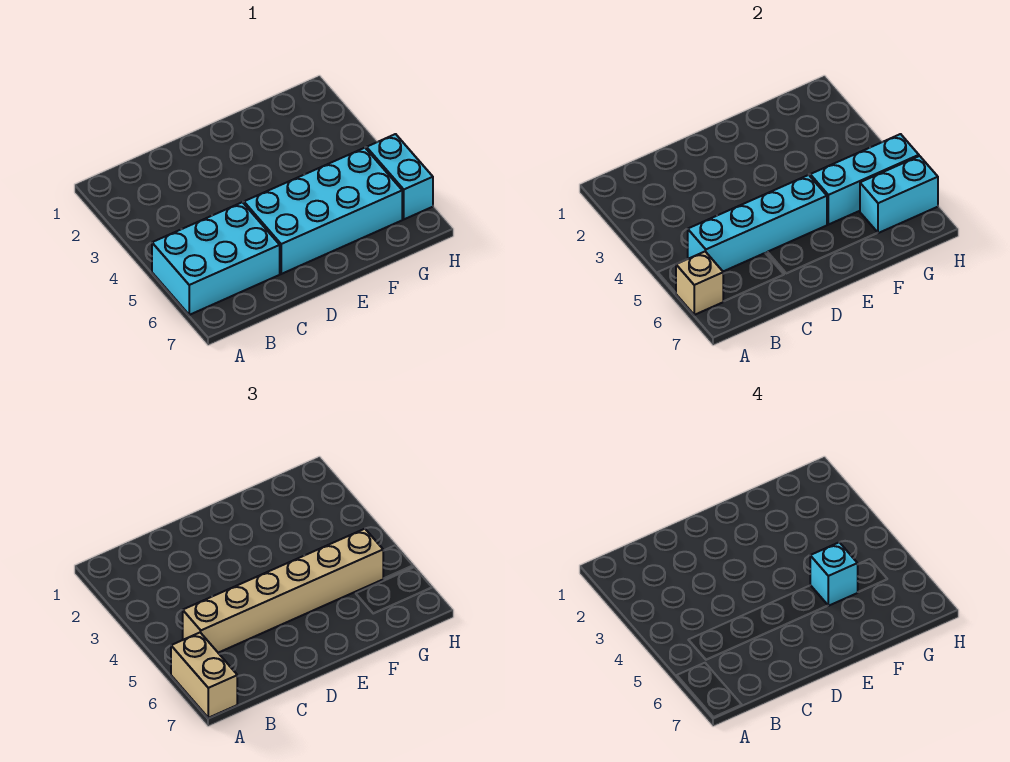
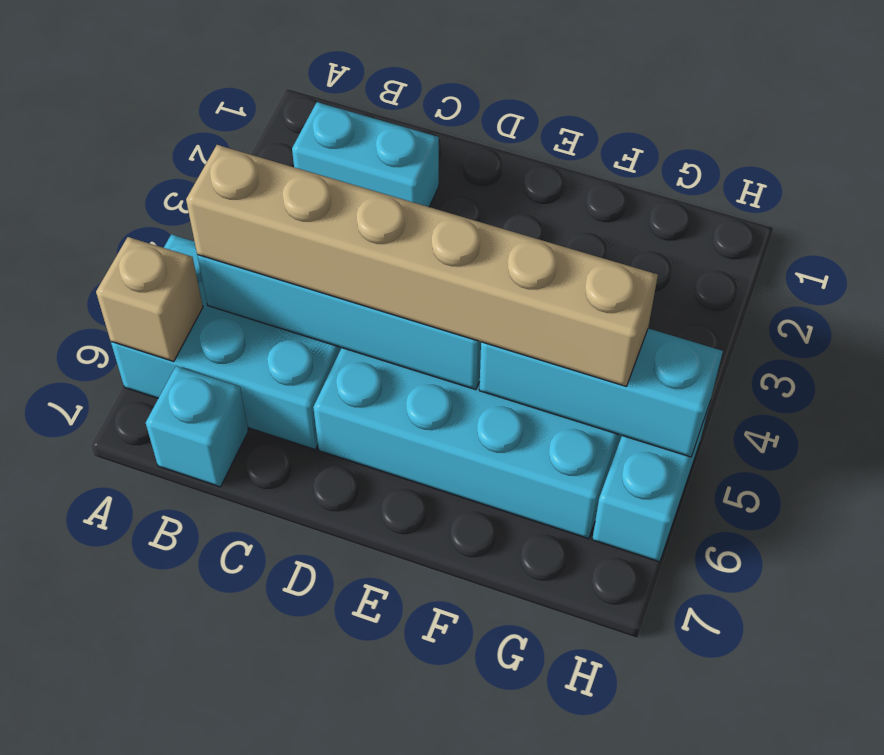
tan brick A6:A7 level 3 -> none
cyan brick F5 level 4 -> cyan brick B7 level 1
cyan brick G6:H6 level 2 -> cyan brick B2:C2 level 1

